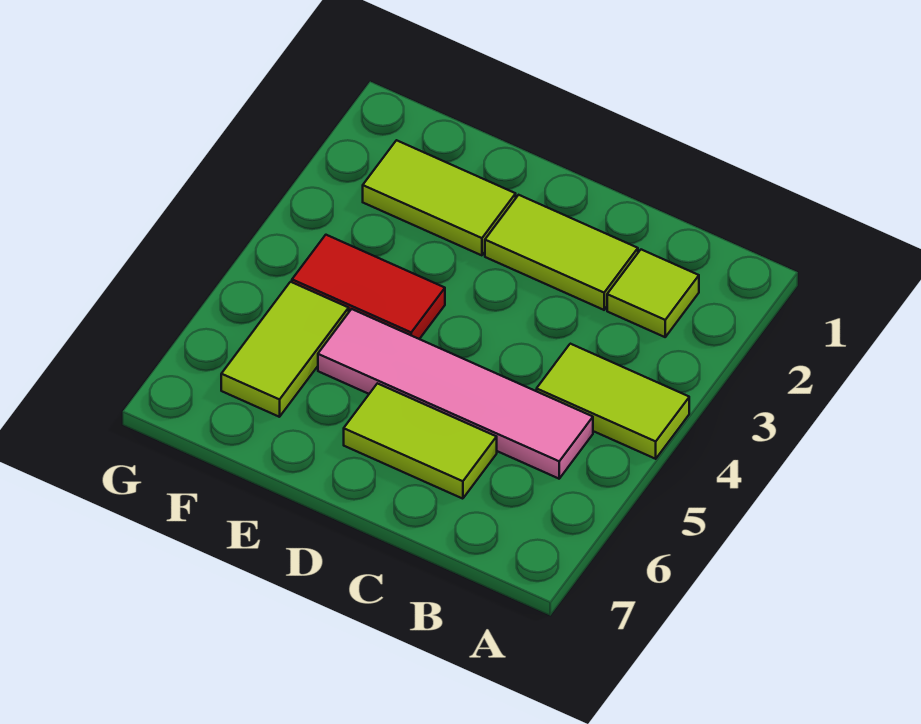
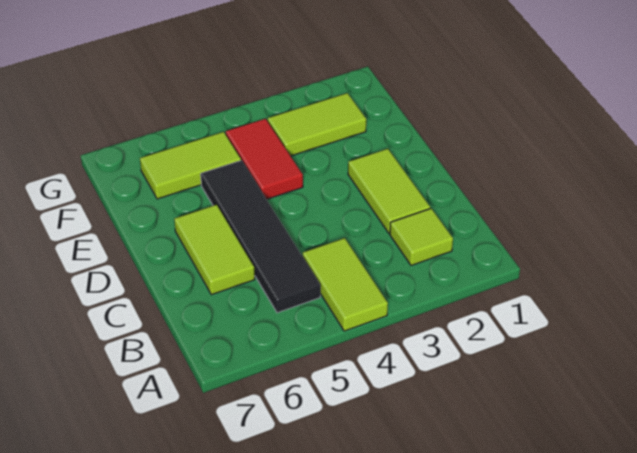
pink tile B5:E5 level 1 -> black tile B5:E5 level 1
lime tile E2:F2 level 1 -> lime tile F2:F3 level 1

